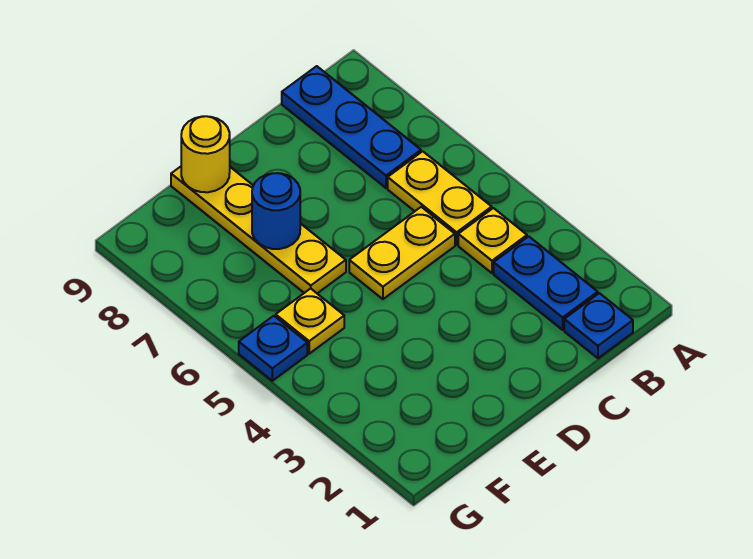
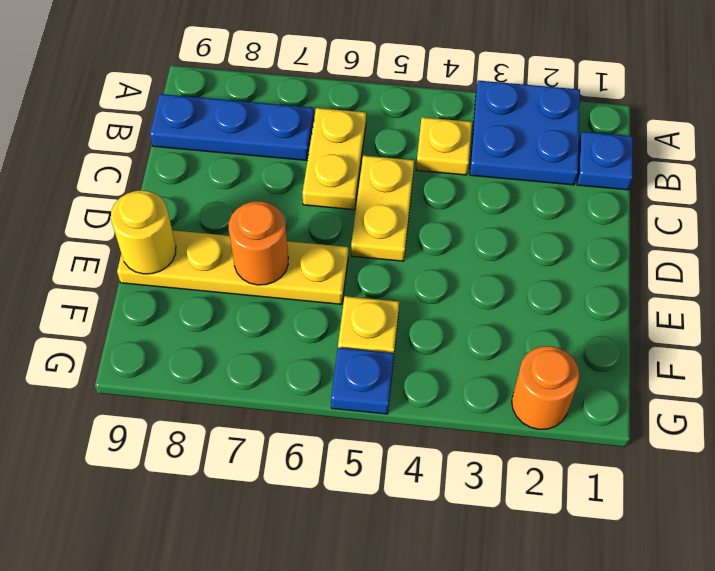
blue plate B2:B3 level 1 -> blue plate A2:B3 level 1
yellow plate B5:B6 level 1 -> yellow plate B6:C6 level 1
blue round brick E7 level 2 -> orange round brick E7 level 2
none -> orange round brick G2 level 1

